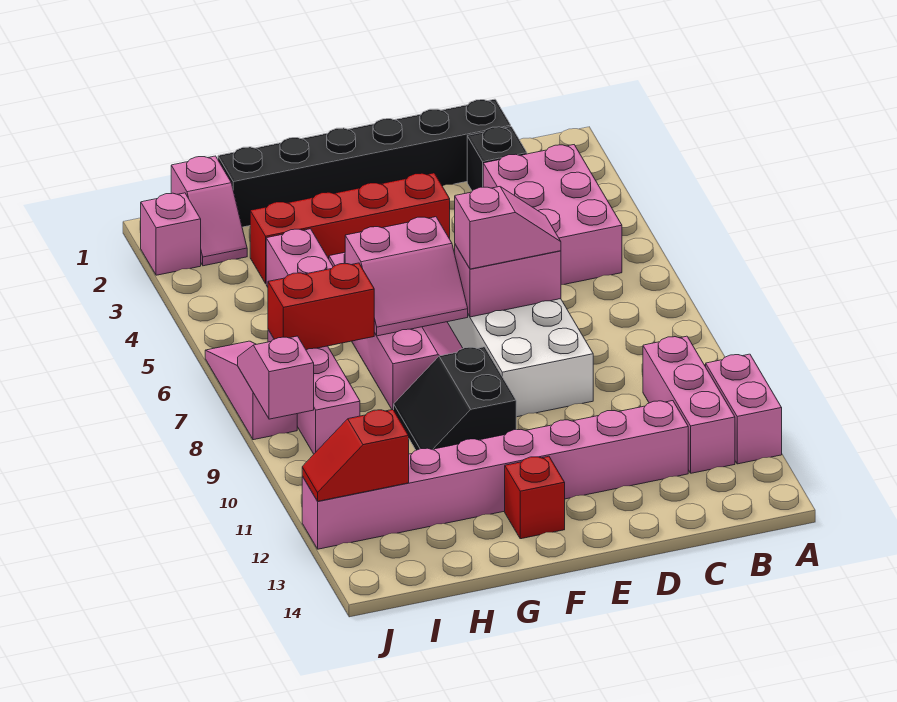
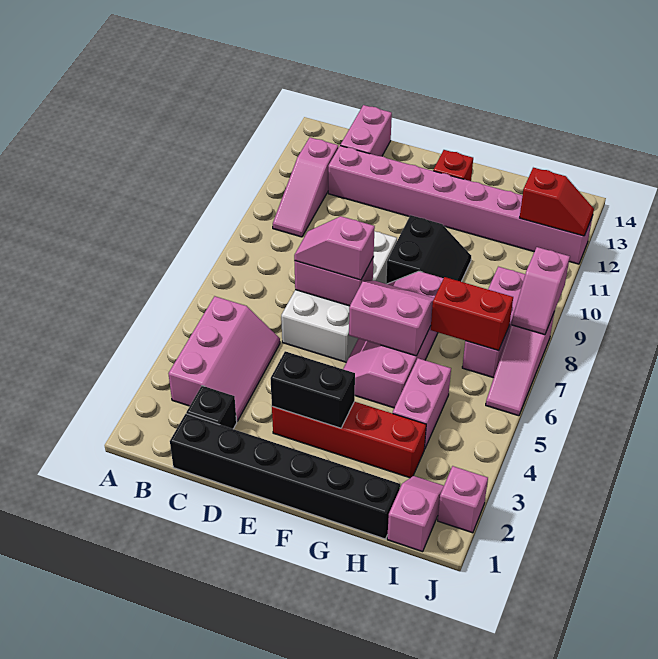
pink brick A11:A12 level 1 -> pink brick C13:C14 level 1
pink brick B3:C5 level 1 -> pink slope B3:C5 level 1 top B
pink brick B10:B12 level 1 -> pink slope B10:B12 level 1 top 12
none -> black brick E3:F3 level 2

